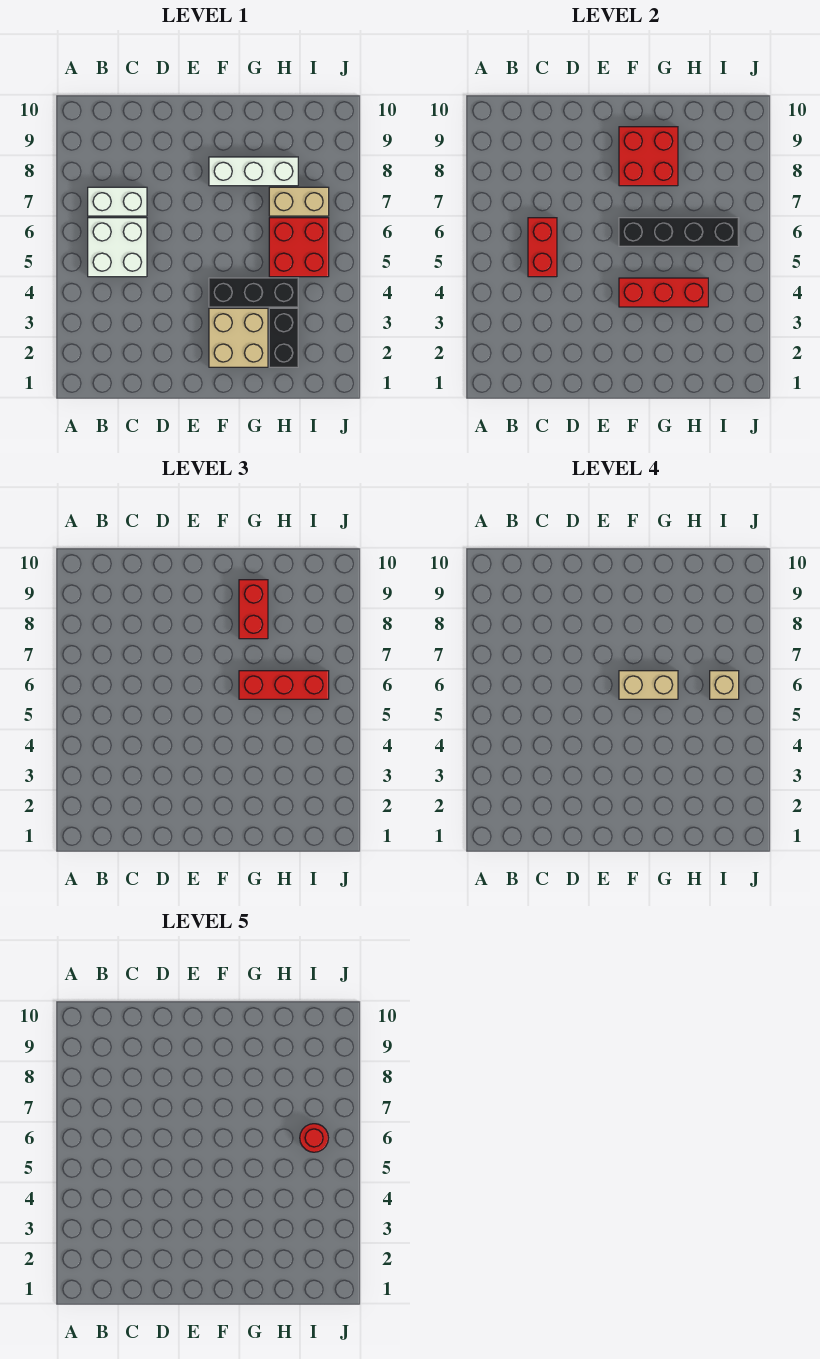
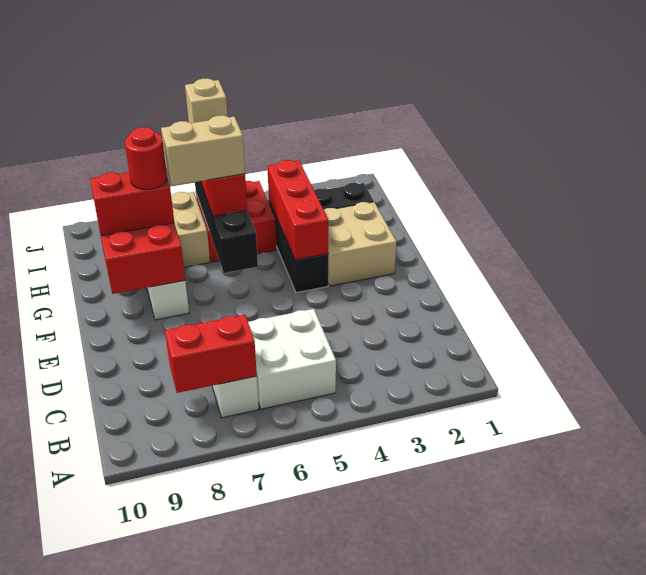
red brick C5:C6 level 2 -> red brick B7:B8 level 2
tan brick F6:G6 level 4 -> tan brick G6:G7 level 4
red round brick I6 level 5 -> red round brick G8 level 4

